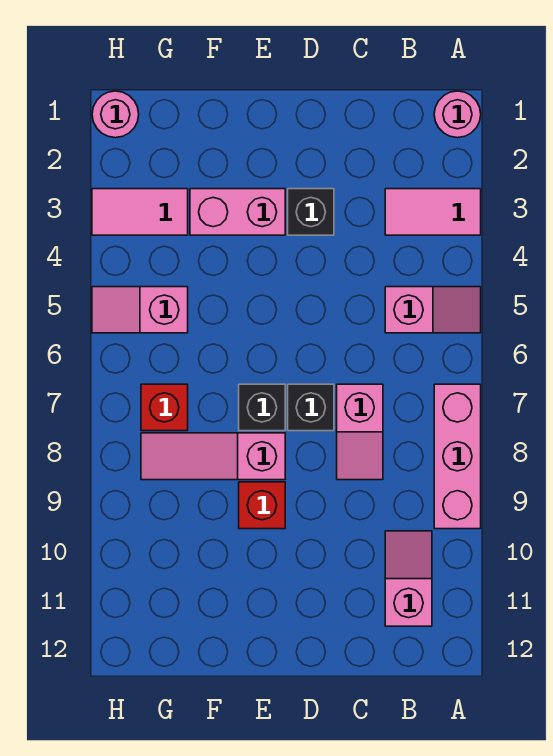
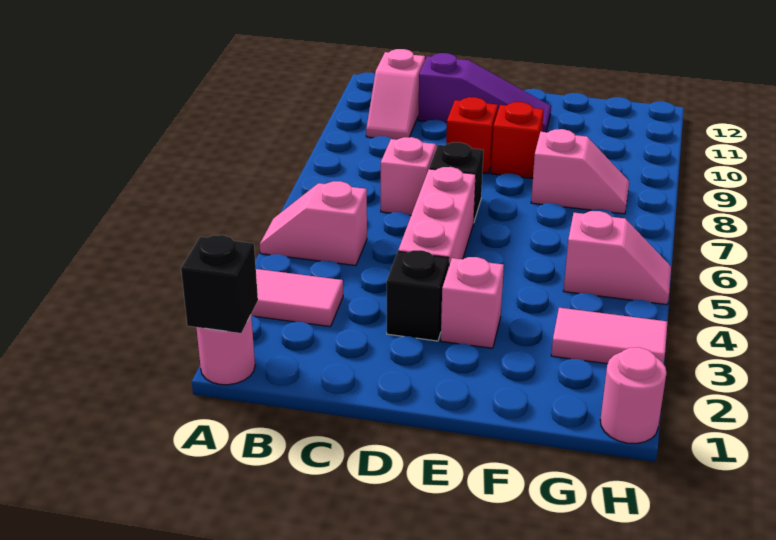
pink brick A7:A9 level 1 -> pink brick D4:D6 level 1
none -> purple slope C11:E11 level 1 top C
pink brick E3:F3 level 1 -> pink brick E3 level 1
black brick E7 level 1 -> black brick A1 level 2
pink slope E8:G8 level 1 top E -> pink slope F8:G8 level 1 top F
red brick G7 level 1 -> red brick D9 level 1

